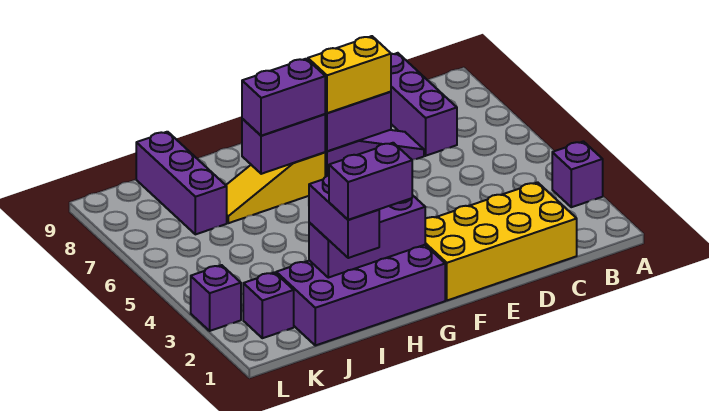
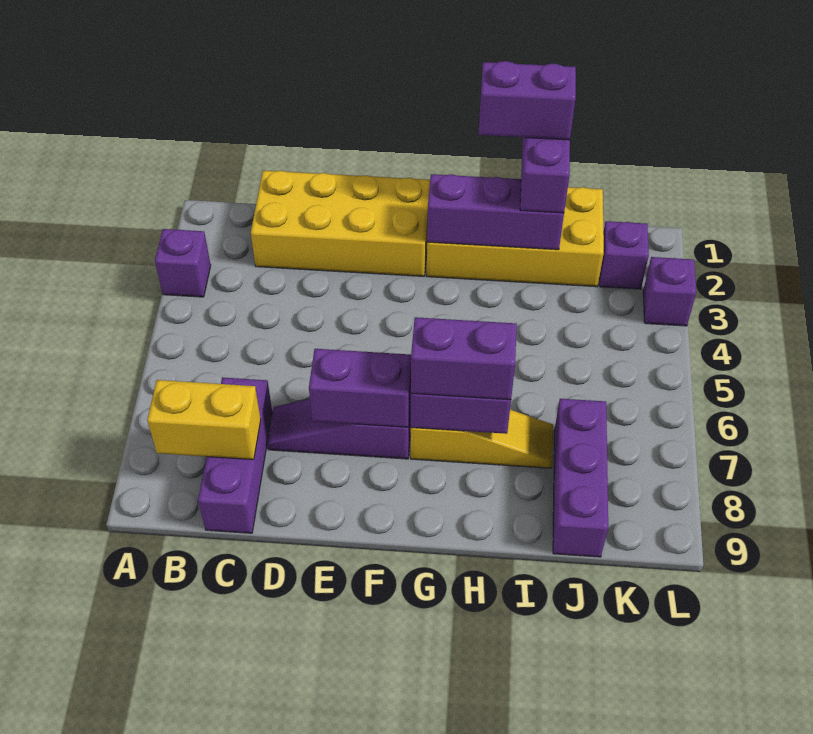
yellow brick E7:F7 level 3 -> yellow brick B8:C8 level 2
purple brick G1:J2 level 1 -> yellow brick G1:J2 level 1

